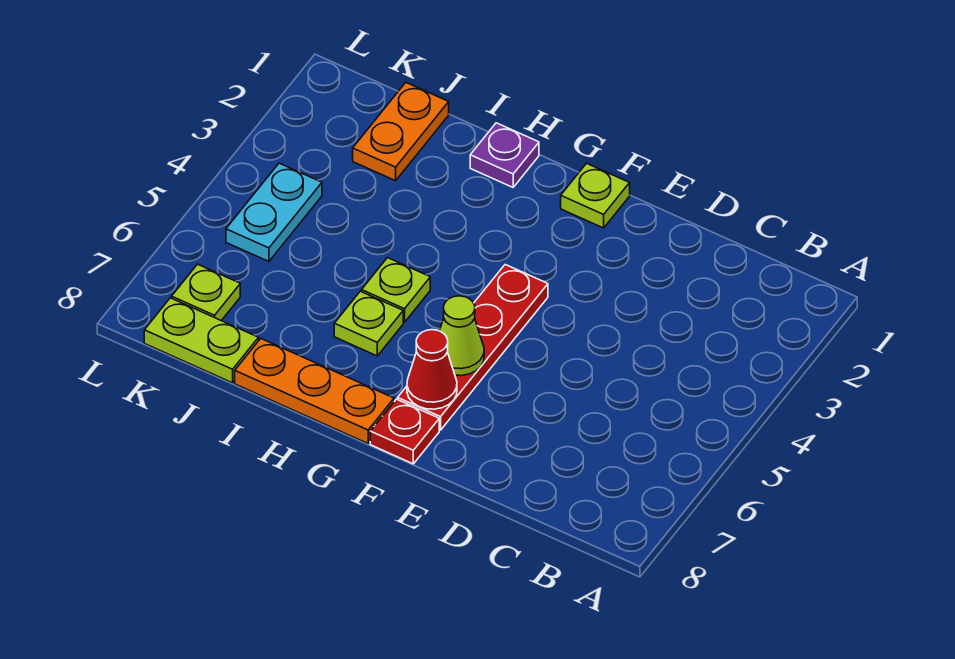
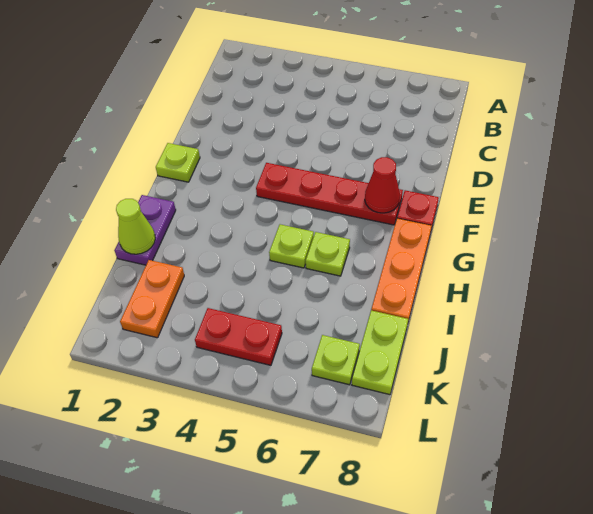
lime cone F6 level 2 -> lime cone I1 level 2
purple plate H1 level 1 -> purple plate H1:I1 level 1
orange plate J1:J2 level 1 -> orange plate J2:K2 level 1
cyan plate K4:K5 level 1 -> red plate K4:K5 level 1

